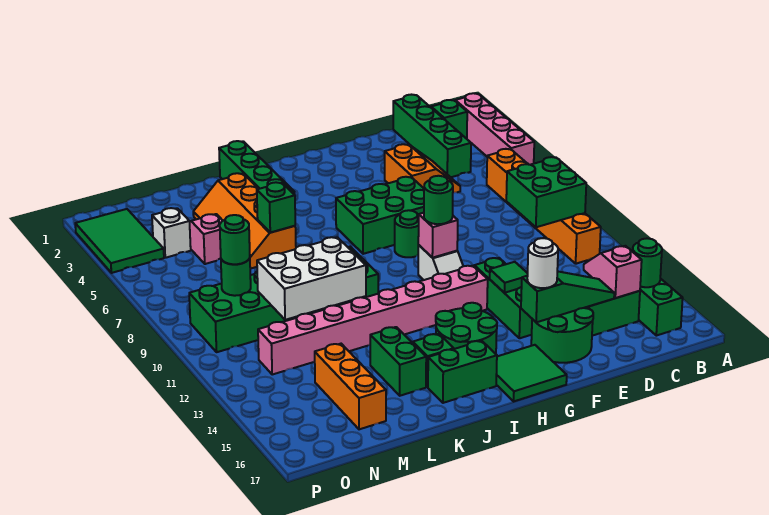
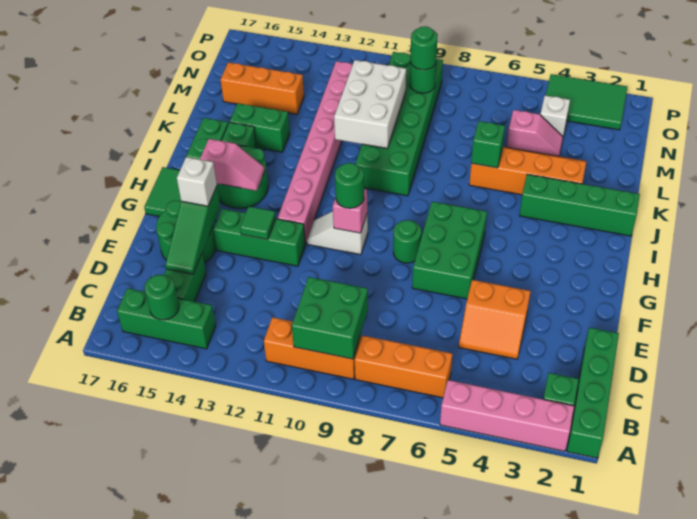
green brick C1:C4 level 1 -> green brick A1:D1 level 1
pink slope C14:C15 level 2 top 15 -> pink slope H14:H15 level 2 top 15
white round brick F15 level 3 -> white brick F15 level 3

